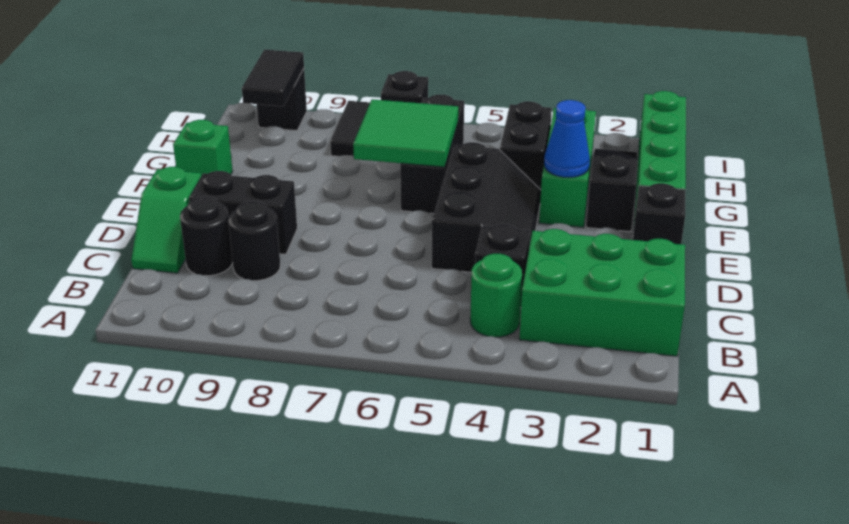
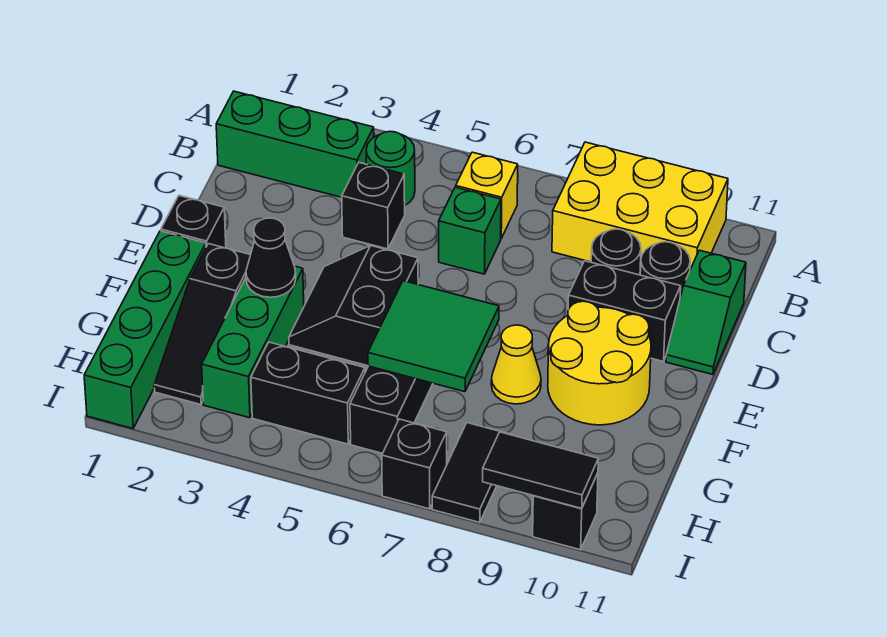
none -> yellow brick A8:B10 level 1
green brick B1:C3 level 1 -> green brick B1:B3 level 1
none -> yellow brick B6 level 1
green slope C11:D11 level 1 top D -> green slope C11:D11 level 1 top C
black slope D4:F5 level 1 top 5 -> black slope E4:F5 level 1 top 5
none -> yellow round brick E9:F10 level 1
blue cone F3 level 2 -> black cone F3 level 2
none -> yellow cone F8 level 1
green brick F11 level 1 -> green brick C6 level 1
black brick G4:H4 level 1 -> black brick H4:H5 level 1
black tile H10:I10 level 2 -> black tile I9:I10 level 2

